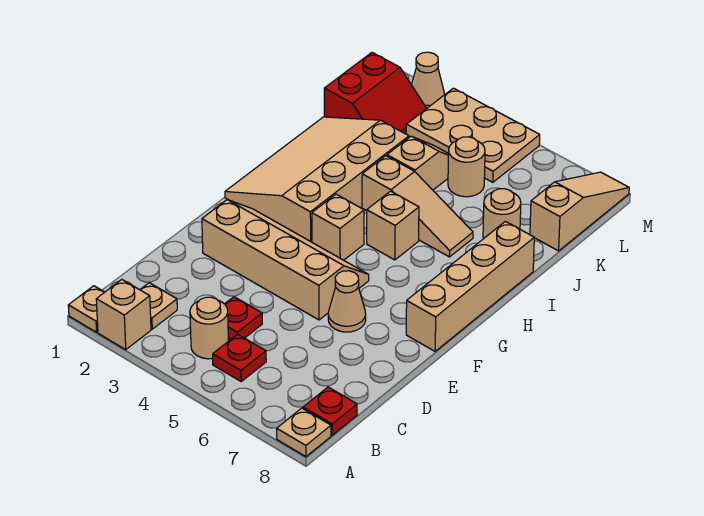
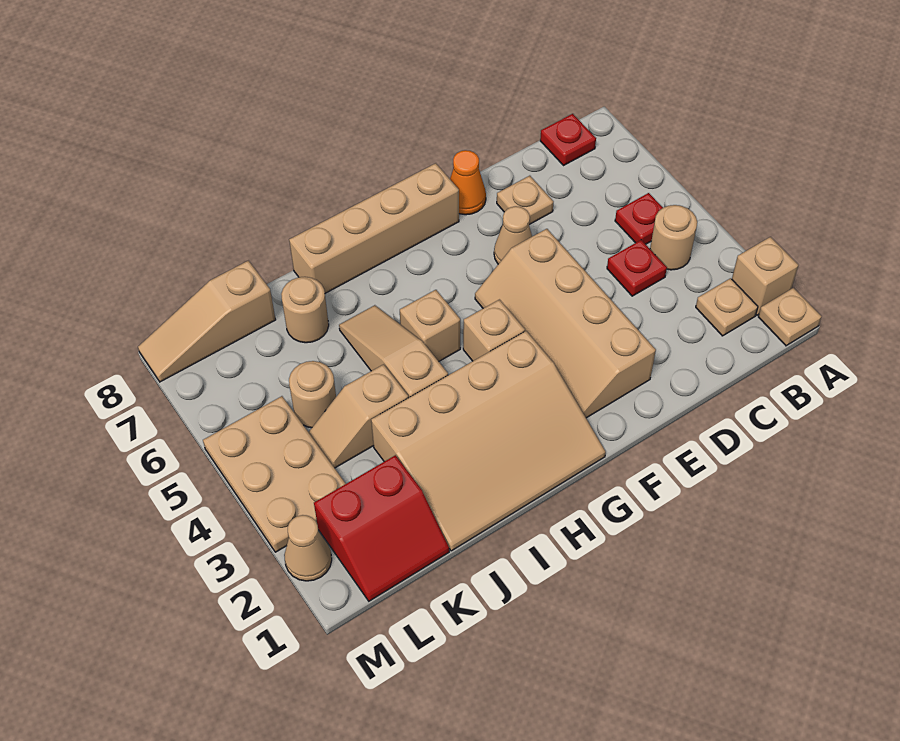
tan plate A8 level 1 -> tan plate D7 level 1
none -> orange cone E8 level 1
red slope K1:L2 level 1 top 1 -> red slope K1:L2 level 1 top 2

